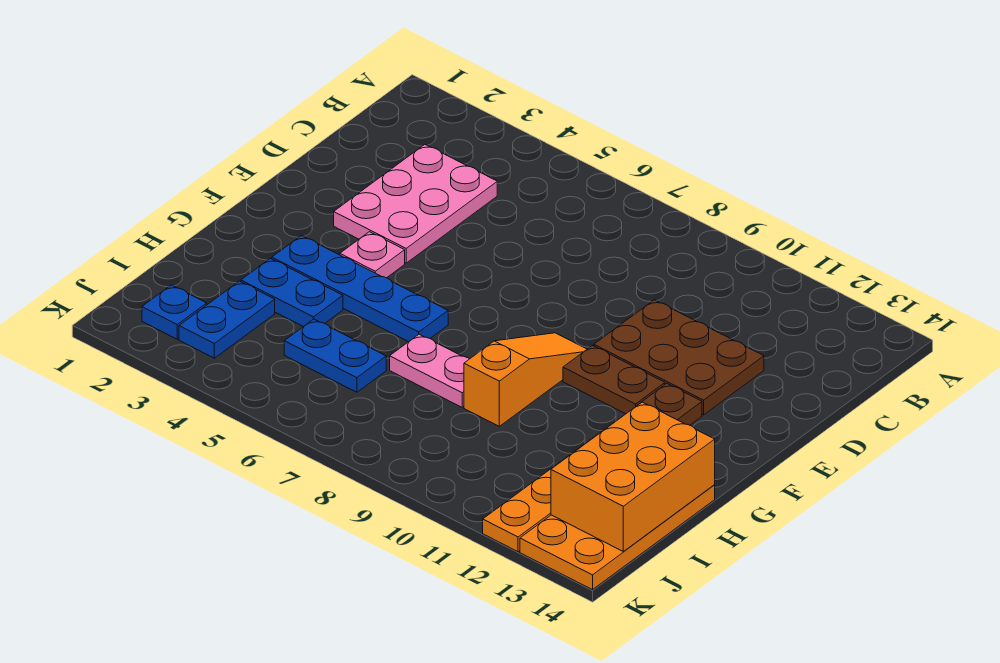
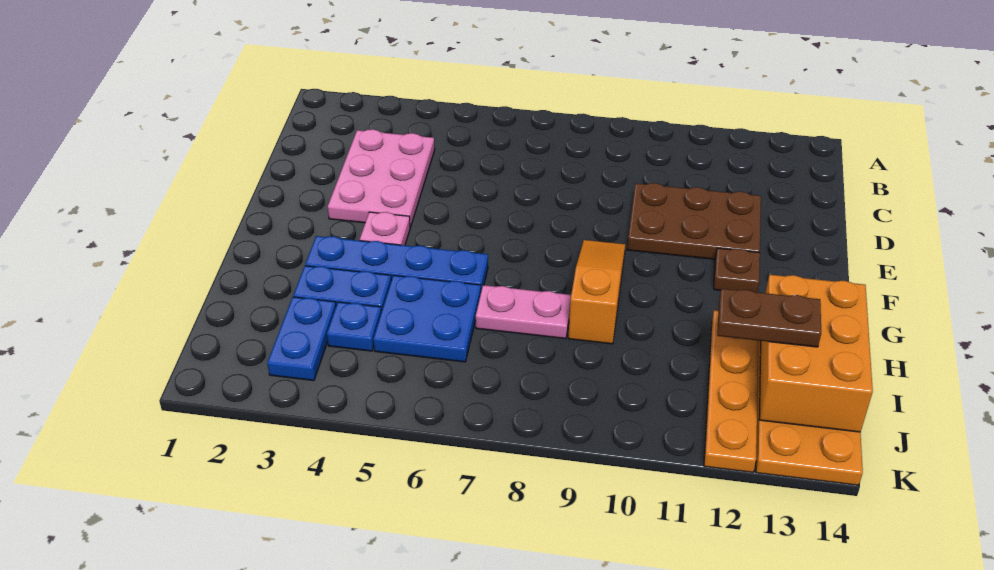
brown plate F10:F11 level 1 -> brown plate I12:I13 level 3
blue plate I5:I6 level 1 -> blue plate H5:I6 level 1
blue plate J2 level 1 -> blue plate I4 level 1

